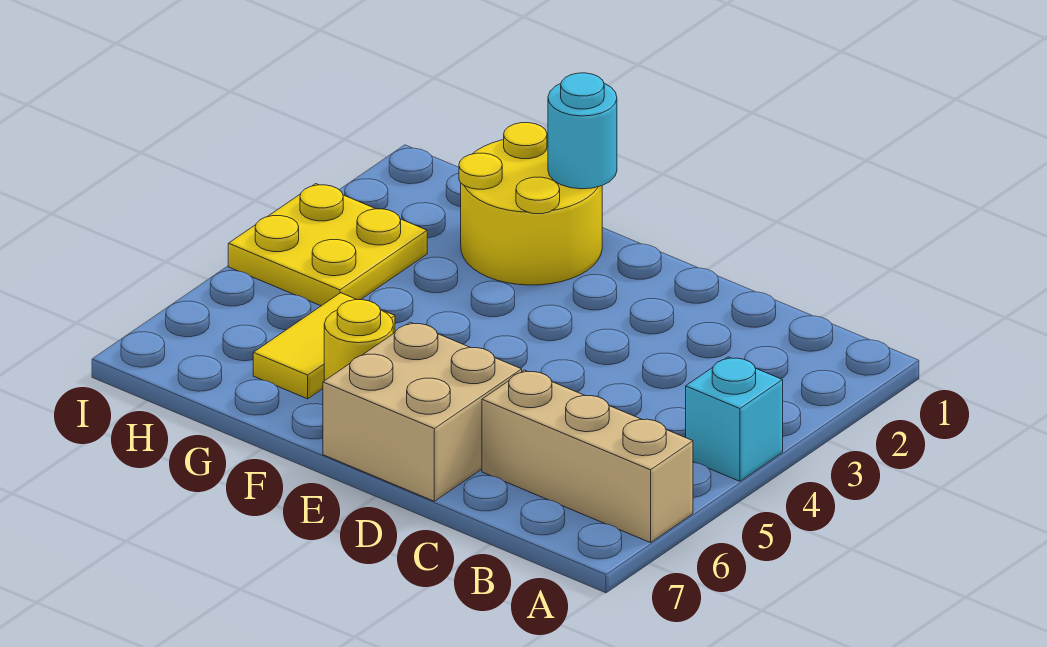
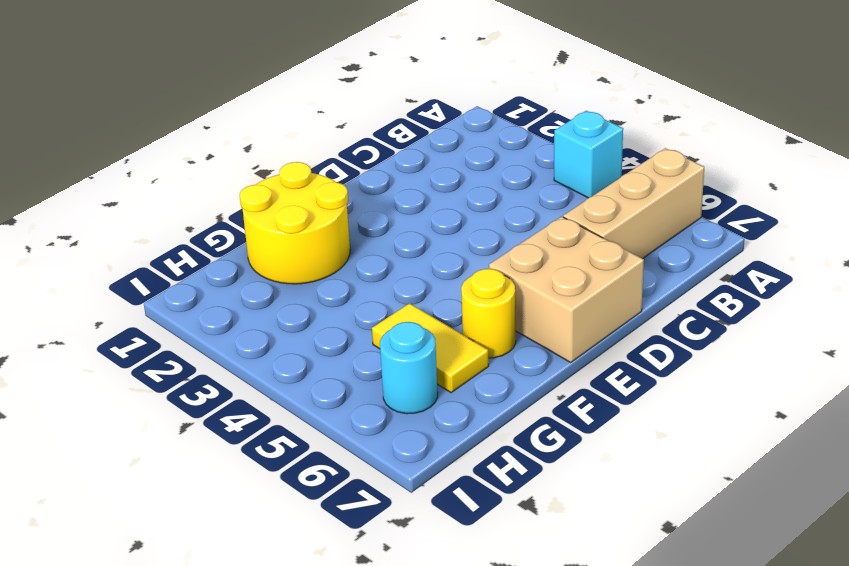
cyan round brick F1 level 2 -> cyan round brick H6 level 1
yellow plate H3:I4 level 1 -> none

